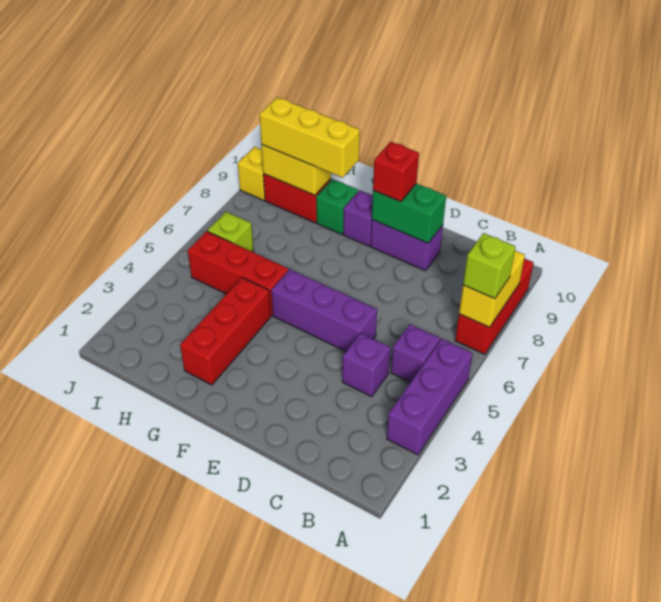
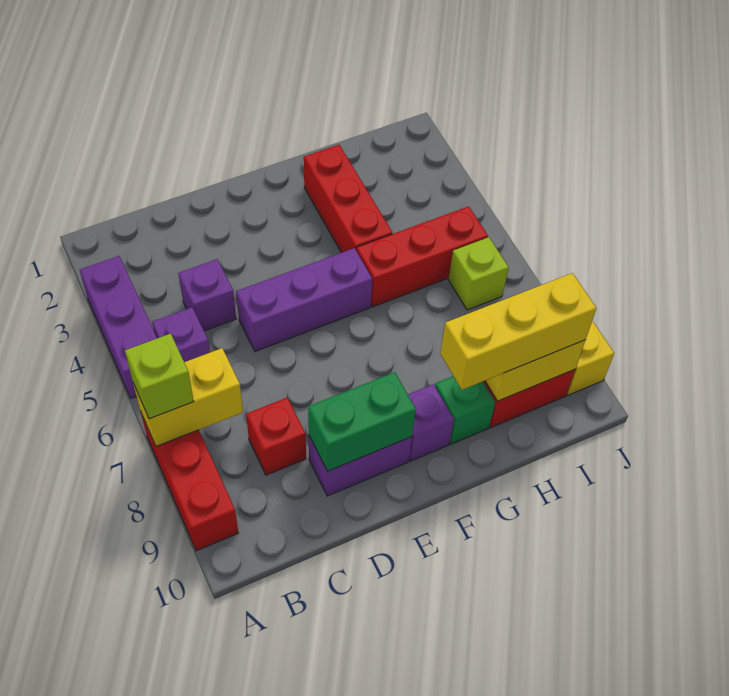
yellow brick A7:A8 level 2 -> yellow brick A7:B7 level 2
red brick E9 level 3 -> red brick C8 level 1

